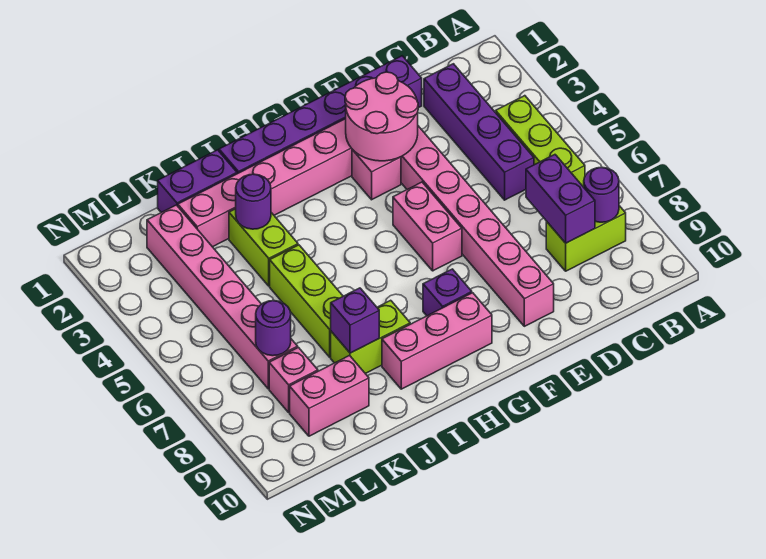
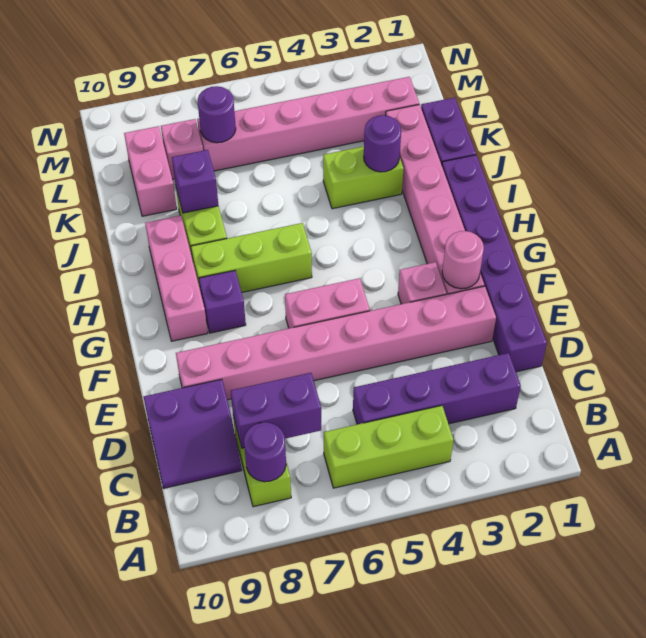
none -> purple slope C9:D10 level 1 top D
pink round brick E2:F3 level 2 -> pink round brick F2 level 2
lime brick J5:J7 level 1 -> lime brick H6:H8 level 1

